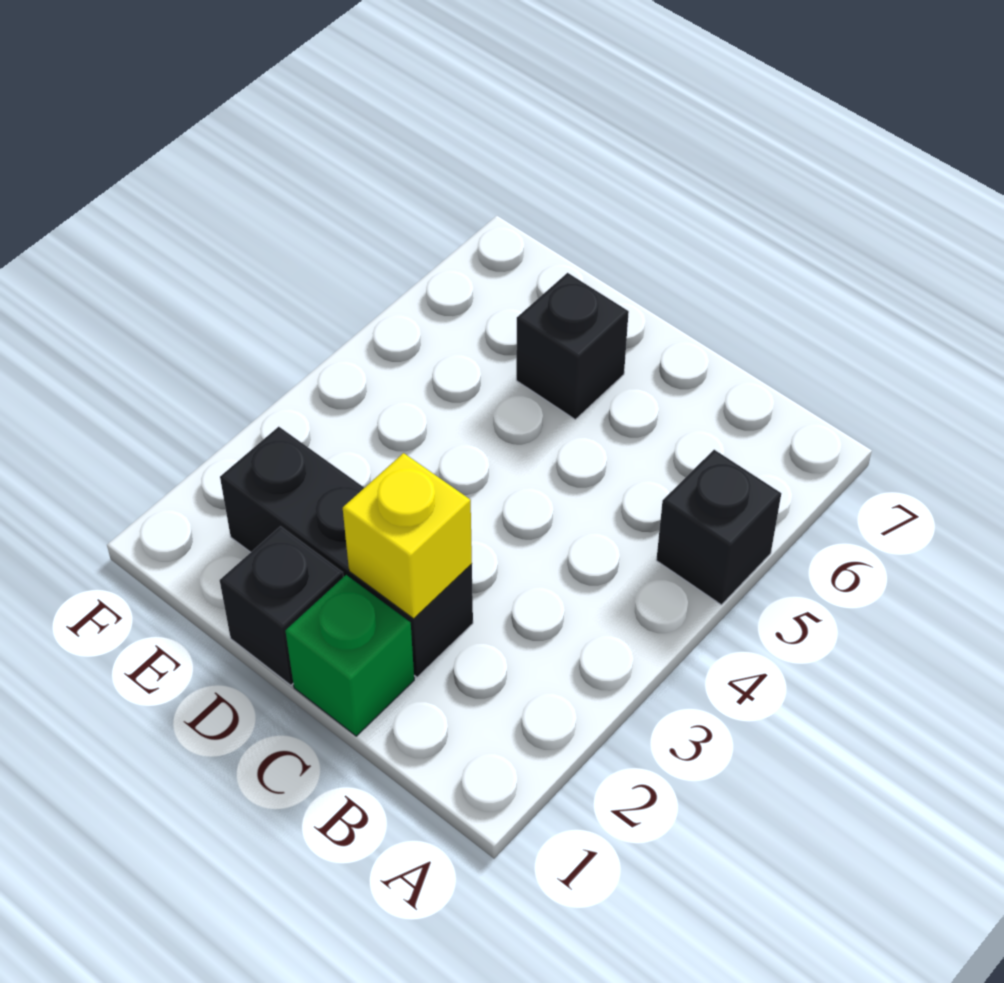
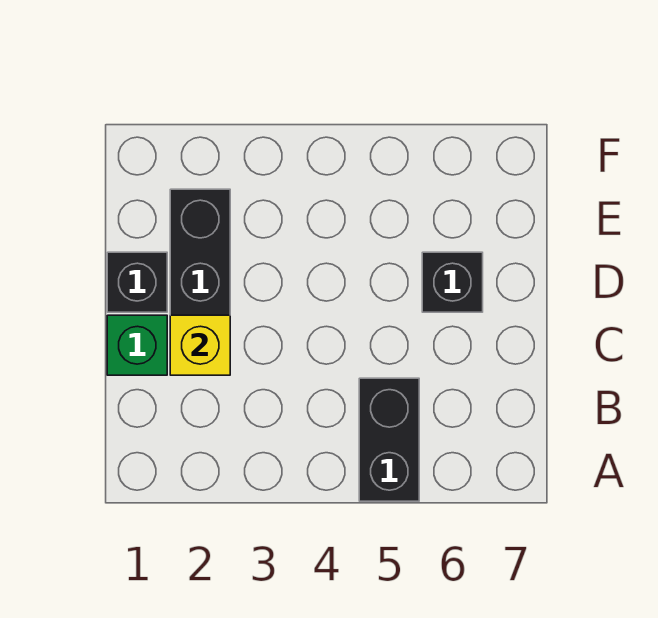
black brick A5 level 1 -> black brick A5:B5 level 1

